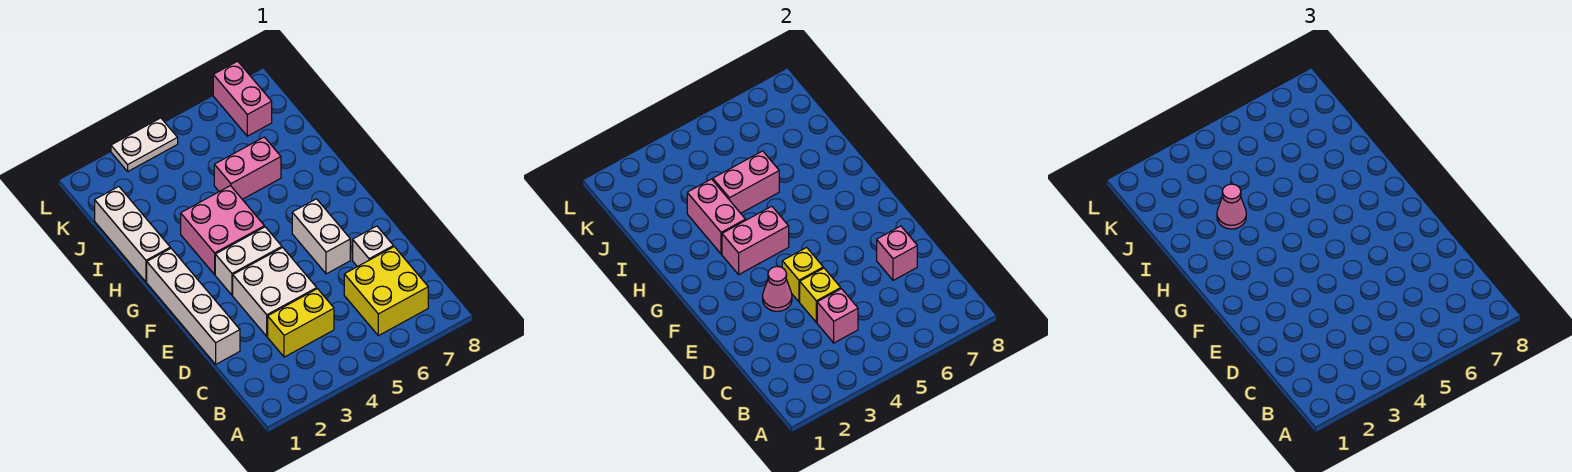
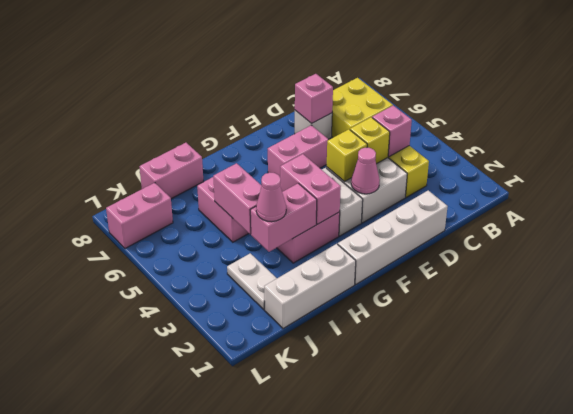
white brick E6:F6 level 1 -> pink brick E6:F6 level 1
none -> pink brick I8:J8 level 1
white plate L3:L4 level 1 -> white plate J2:J3 level 1

